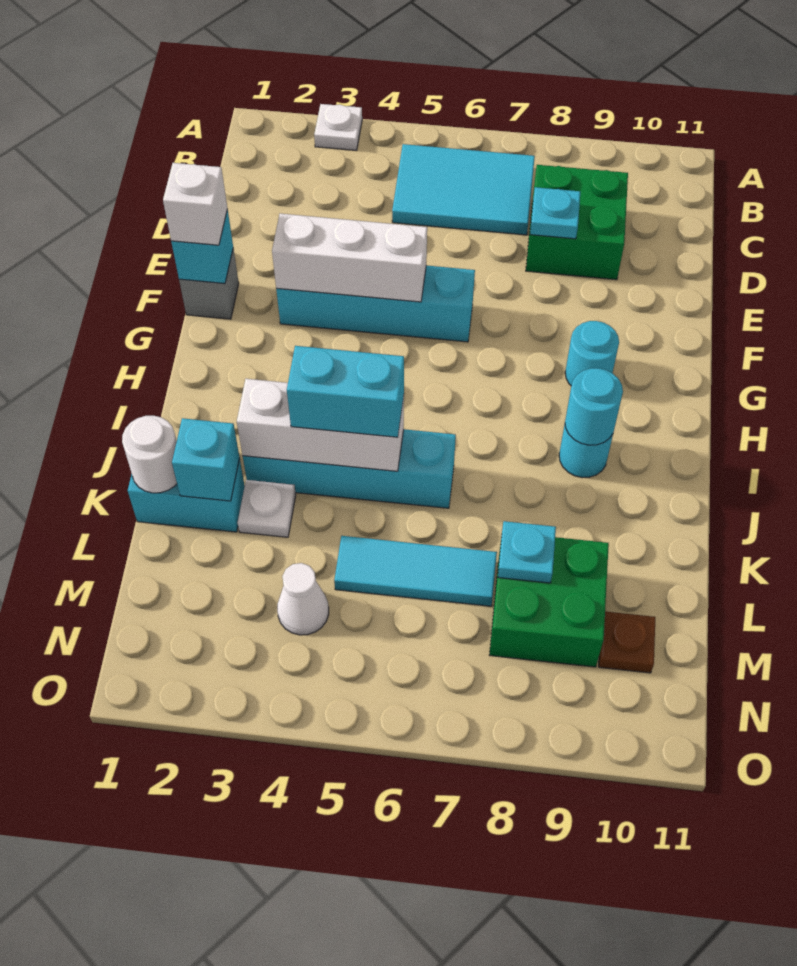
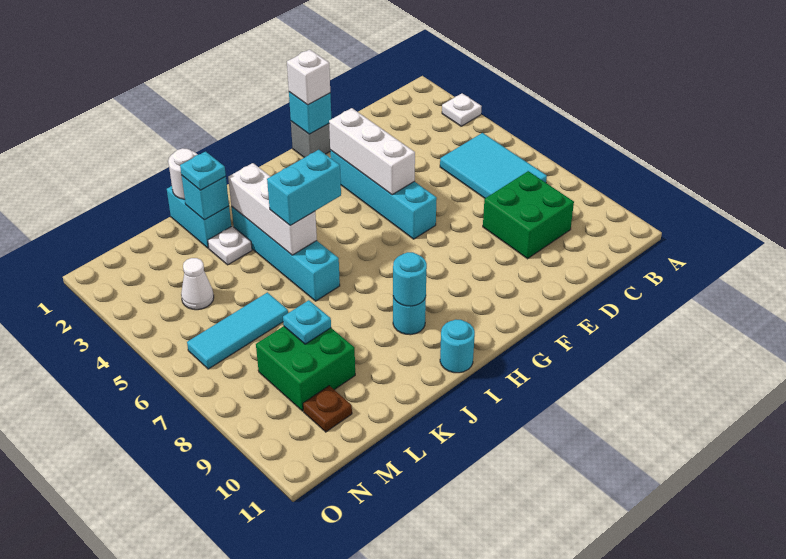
cyan plate D8 level 2 -> cyan plate K2 level 3
cyan round brick G9 level 1 -> cyan round brick I11 level 1
cyan brick J4:J5 level 3 -> cyan brick I5:J5 level 3
cyan tile L5:L7 level 1 -> cyan tile L6:N6 level 1

